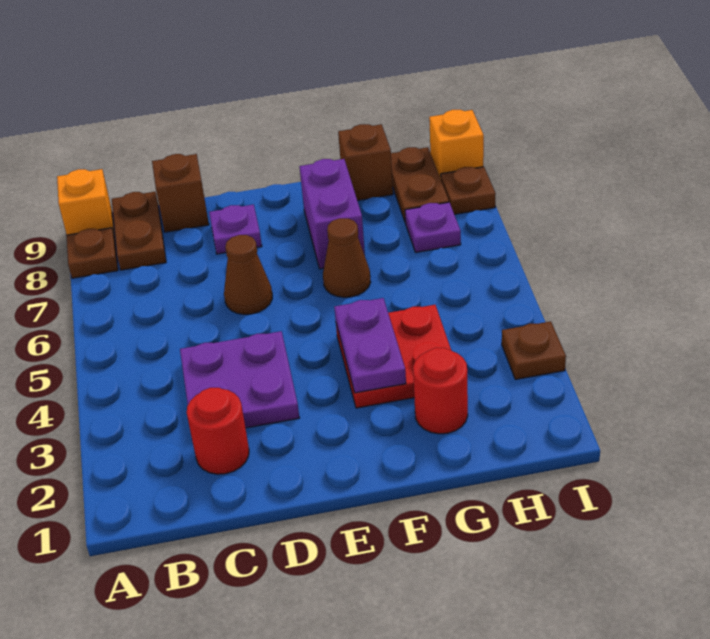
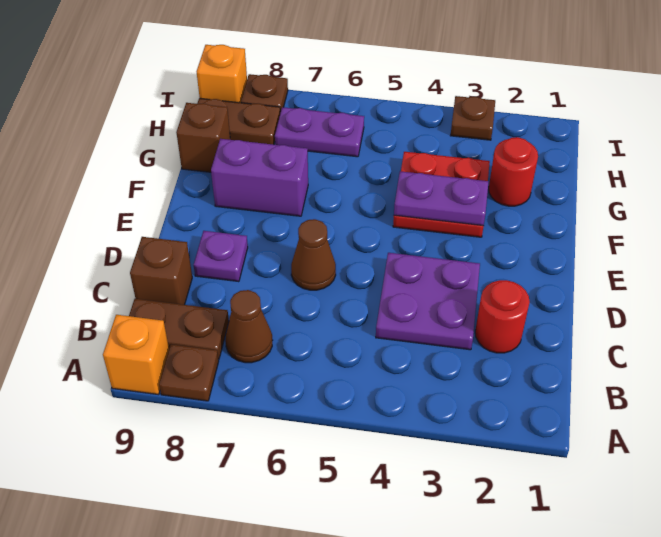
brown cone F6 level 1 -> brown cone B7 level 1
purple plate H7 level 1 -> purple plate H6:H7 level 1

